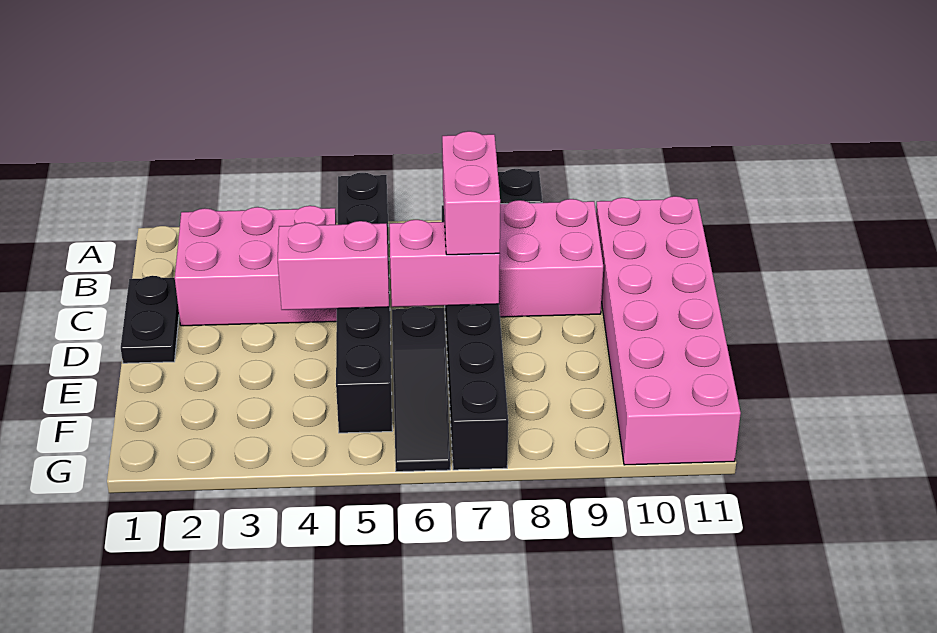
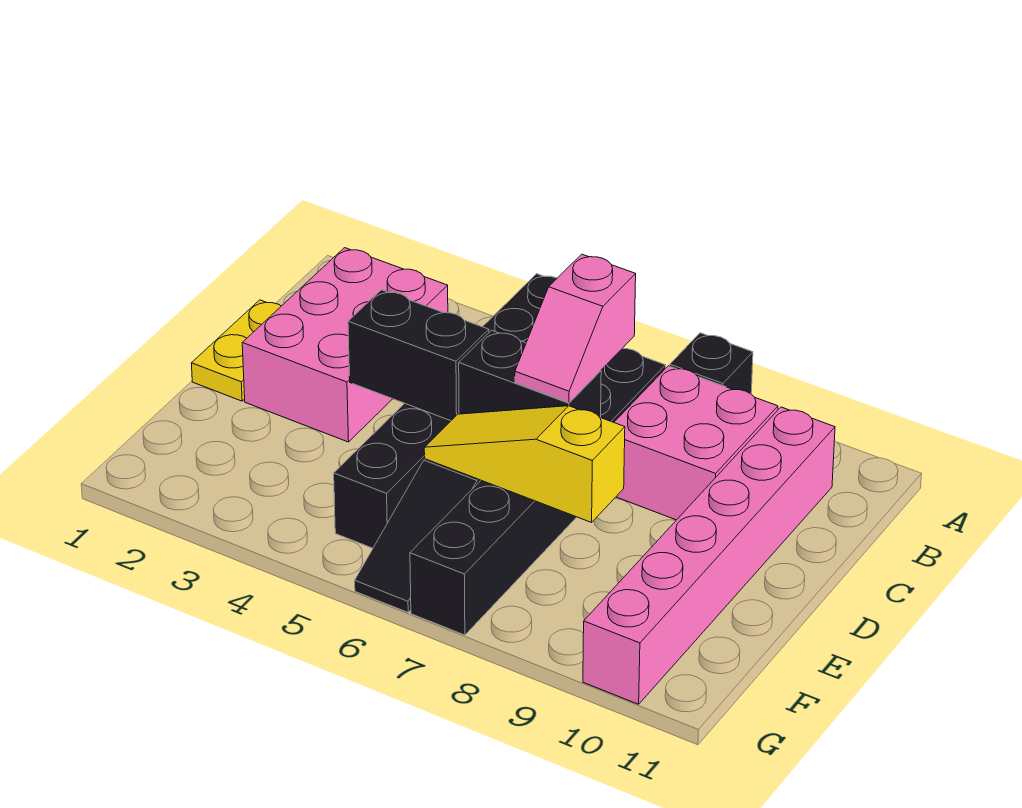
pink brick B2:C4 level 1 -> pink brick B2:D3 level 1
pink brick B10:G11 level 1 -> pink brick B10:G10 level 1
black plate C1:D1 level 1 -> yellow plate C1:D1 level 1
pink brick C7:D7 level 3 -> pink slope C7:D7 level 3 top C
pink brick D4:D5 level 2 -> black brick D4:D5 level 2
pink brick D6:D7 level 2 -> black brick D6:D7 level 2
none -> yellow slope E6:E8 level 2 top 8

